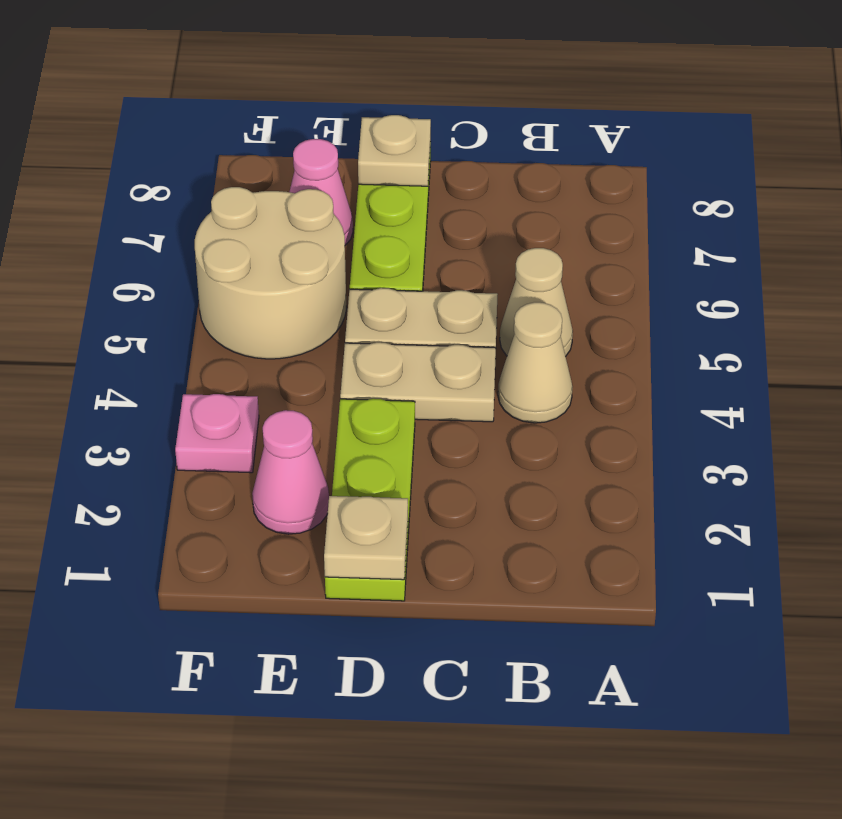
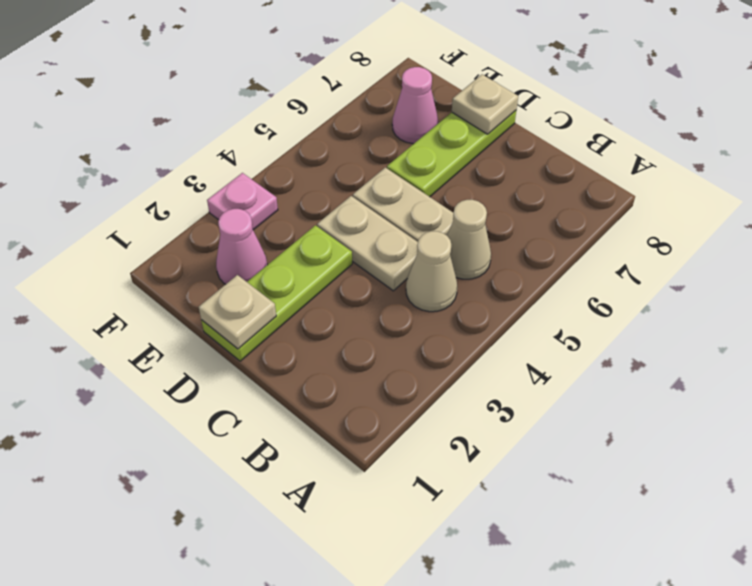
tan round brick E5:F6 level 1 -> none

